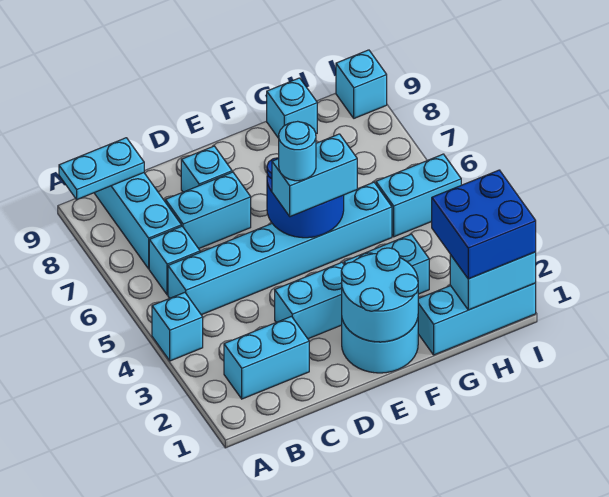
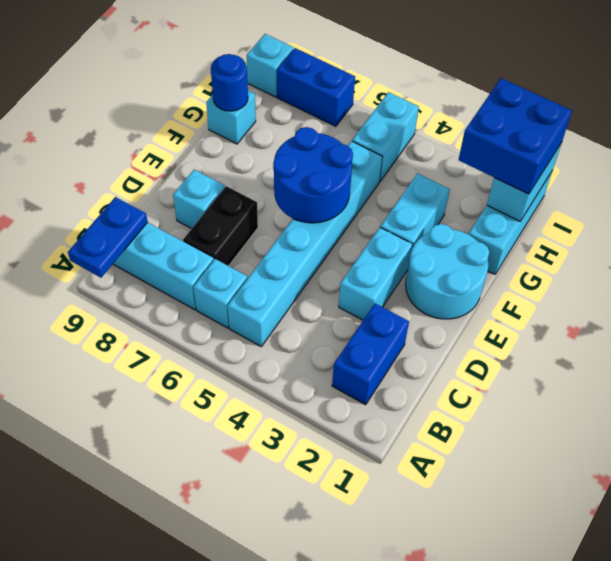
cyan brick A4 level 1 -> none
cyan plate A9:B9 level 2 -> blue plate A9:B9 level 2
cyan brick B2:C2 level 1 -> blue brick B2:C2 level 1
cyan brick C7:D7 level 1 -> black brick C7:D7 level 1
cyan round brick E1:F2 level 2 -> none
cyan brick E5:F5 level 3 -> none
cyan round brick E5 level 4 -> none
none -> blue round brick G9 level 2
none -> blue brick I7:I8 level 1

